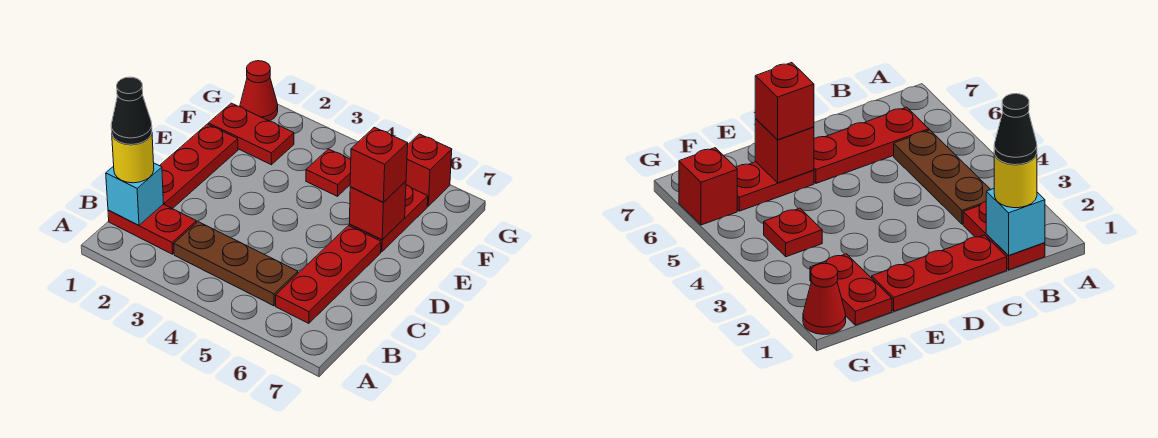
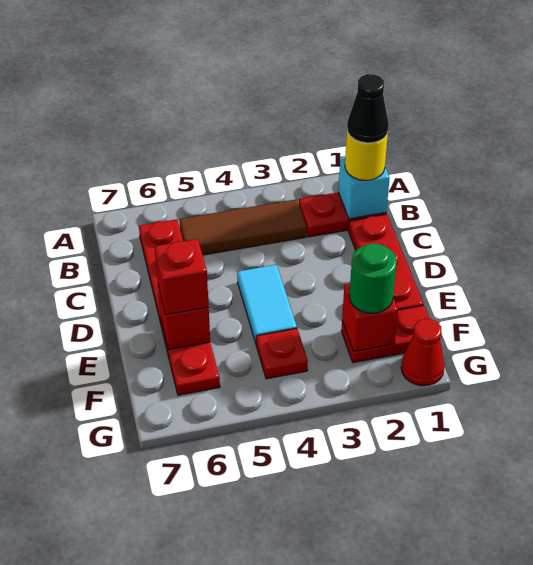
brown plate B3:B5 level 1 -> brown tile B3:B5 level 1
none -> cyan tile D4:E4 level 1
none -> green round brick F2 level 3
red brick G6 level 1 -> red brick F2 level 2

